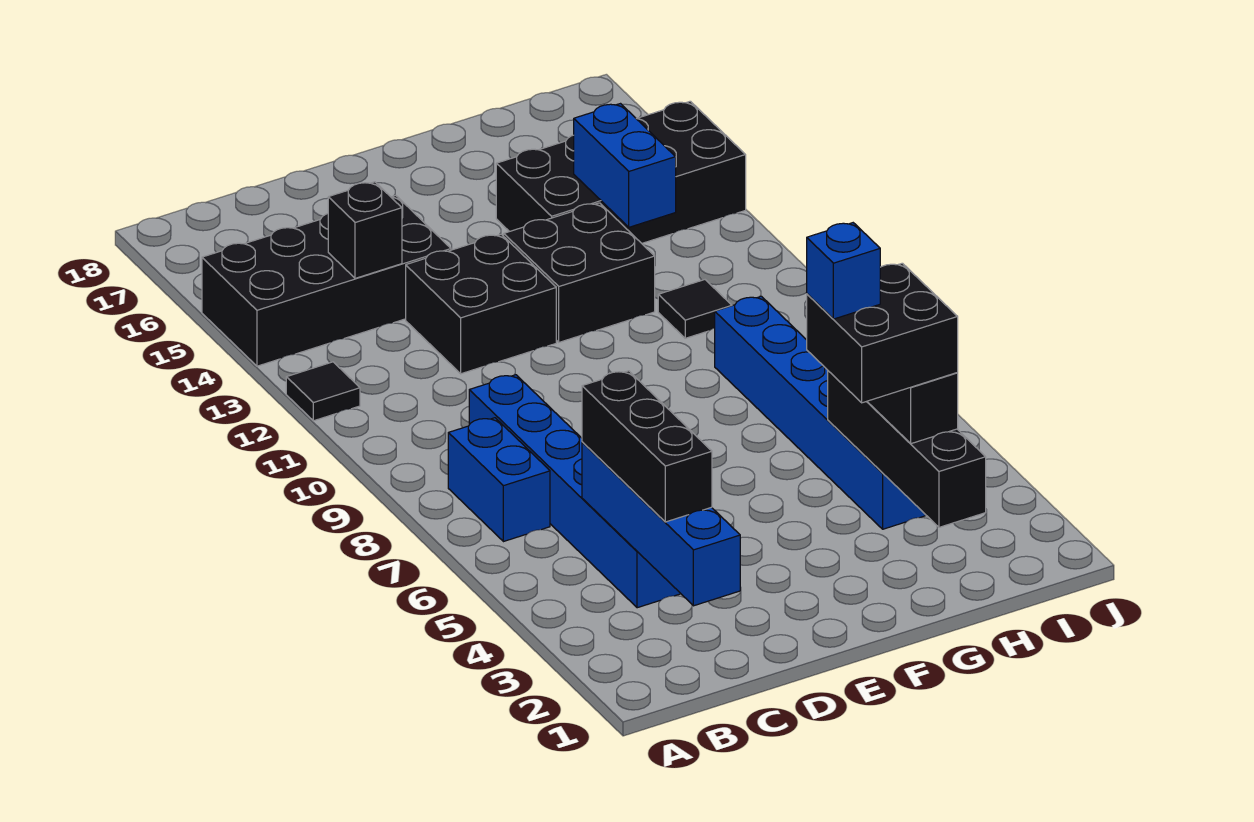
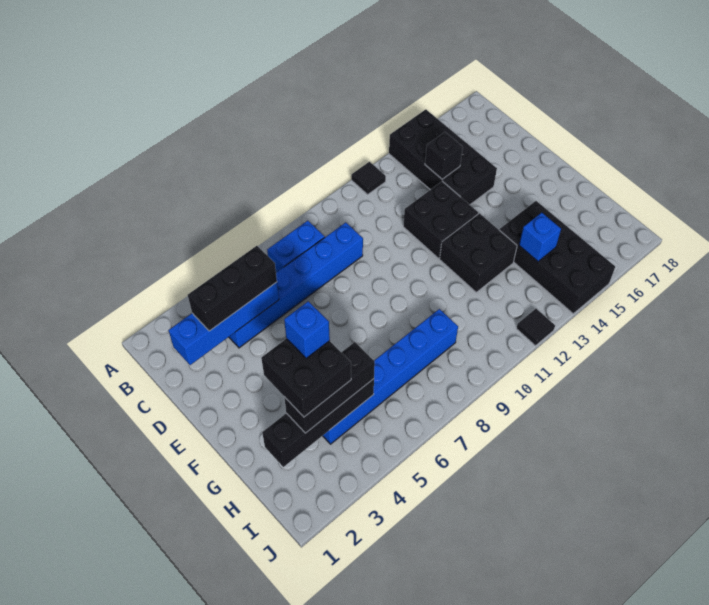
black tile H11 level 1 -> black tile J12 level 1
blue brick H13:H14 level 2 -> blue brick H14 level 2

